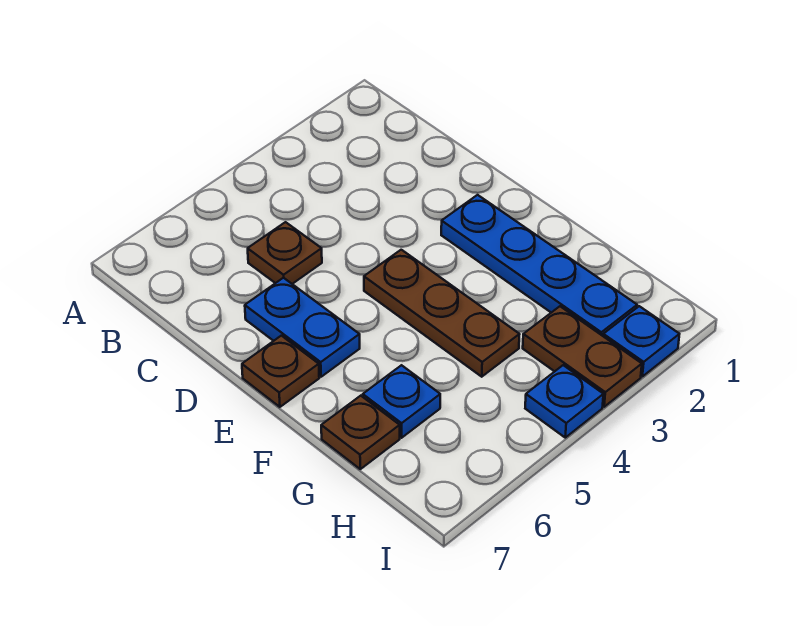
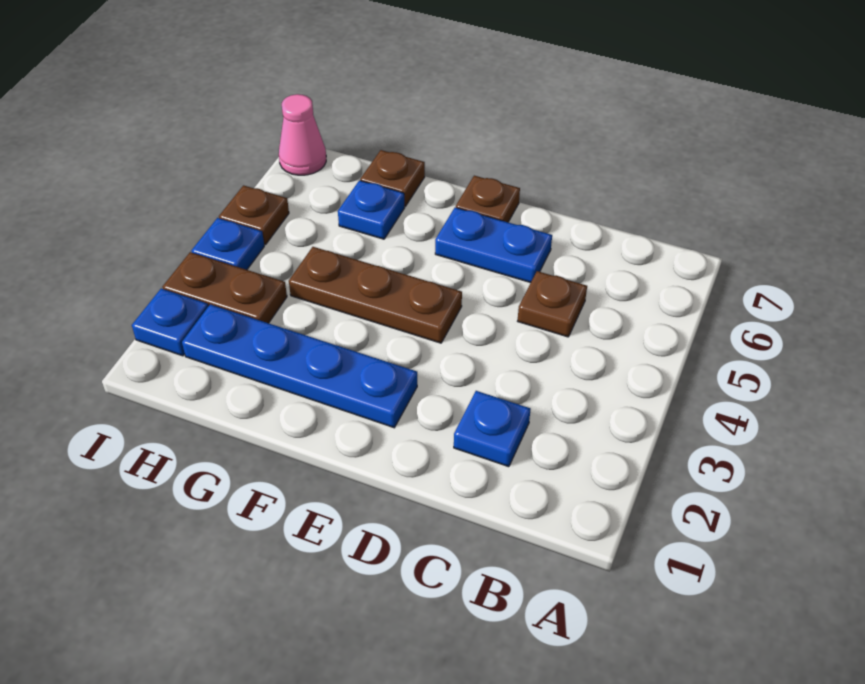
none -> blue plate C2 level 1
none -> brown plate I5 level 1
none -> pink cone I7 level 1

